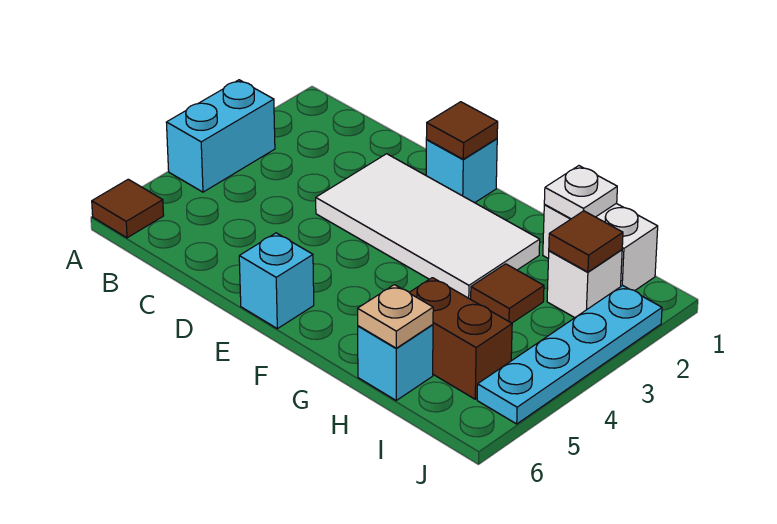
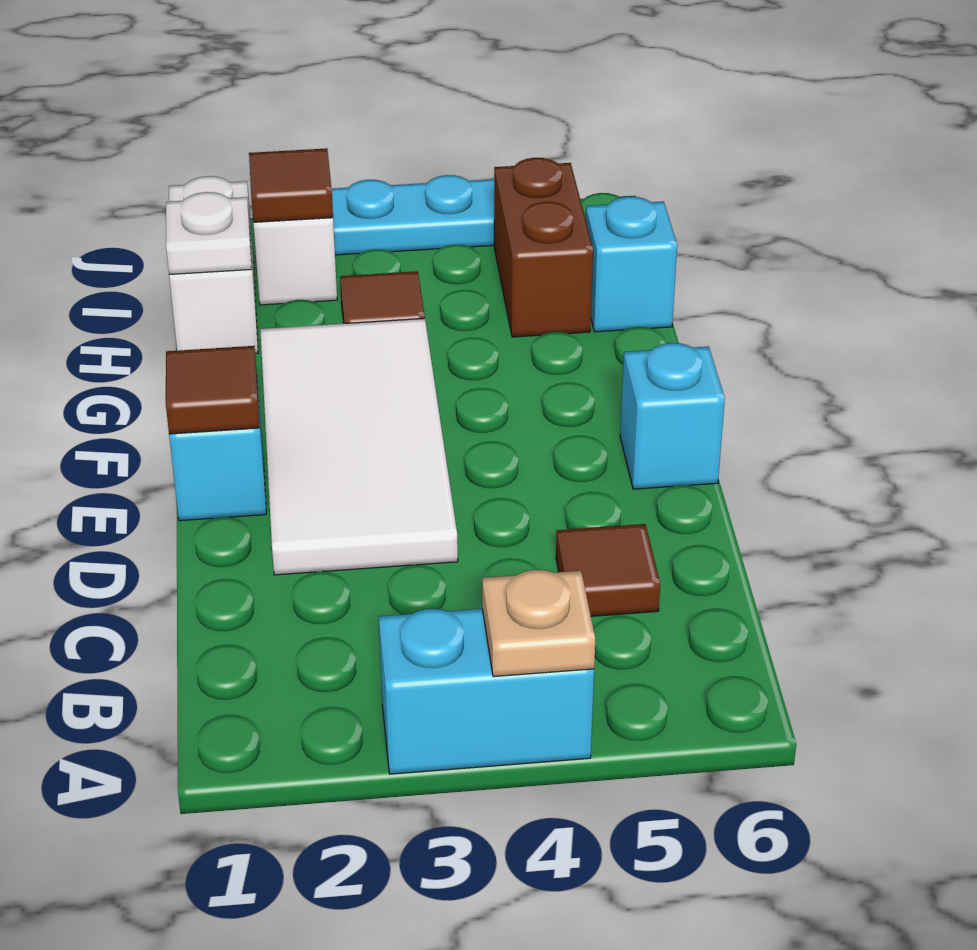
brown tile A6 level 1 -> brown tile C5 level 1
tan plate H6 level 2 -> tan plate A4 level 2

